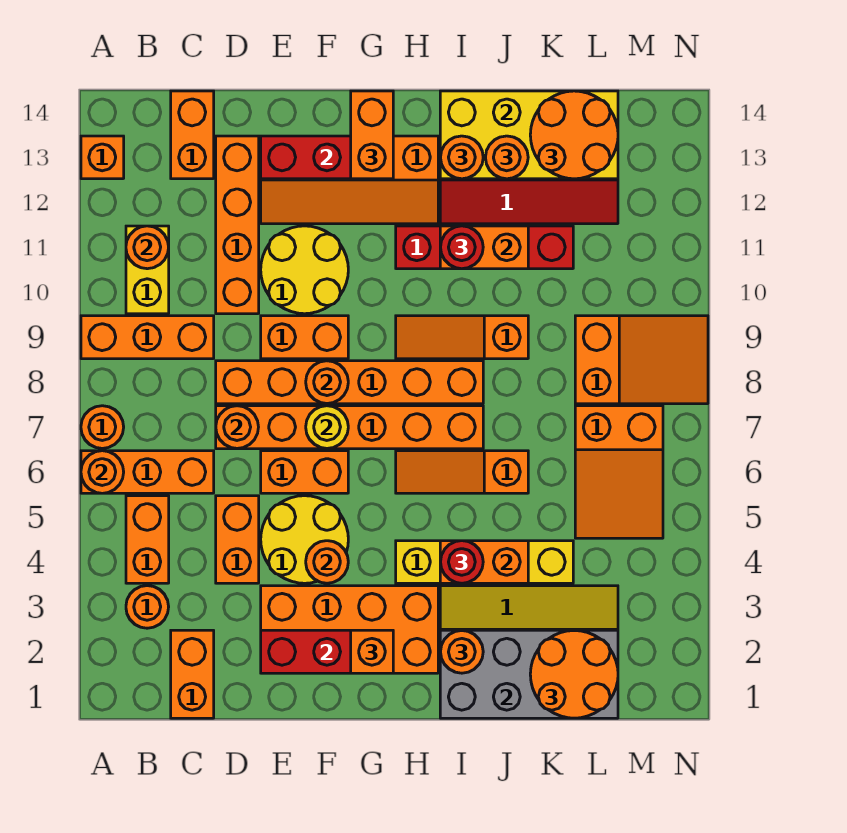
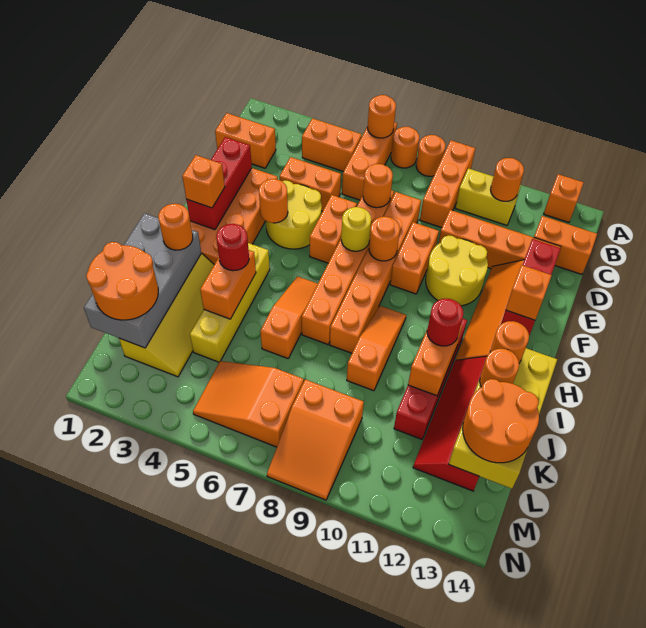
orange round brick B3 level 1 -> orange round brick A8 level 1
orange brick G13:G14 level 3 -> orange brick G13 level 3

